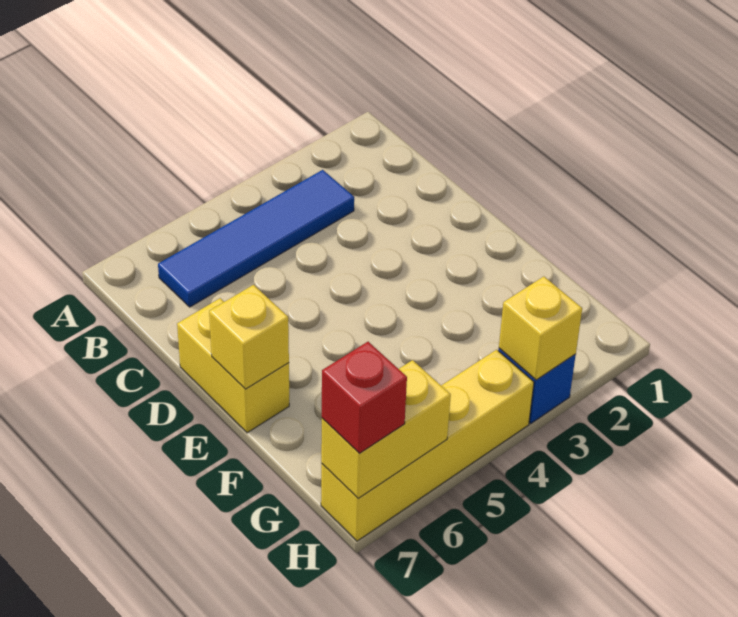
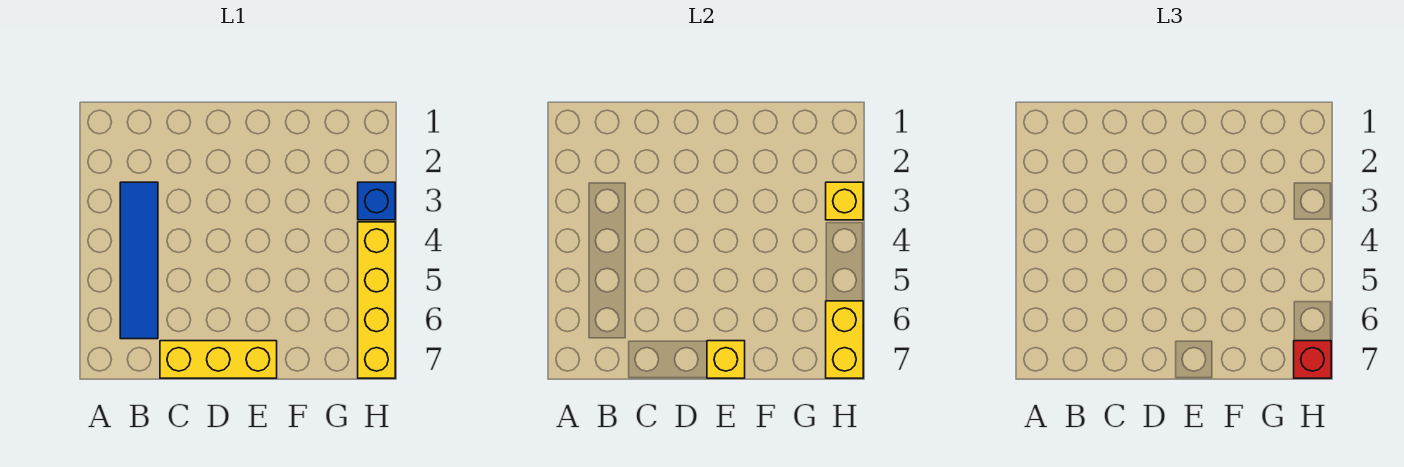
yellow brick D7:E7 level 1 -> yellow brick C7:E7 level 1

